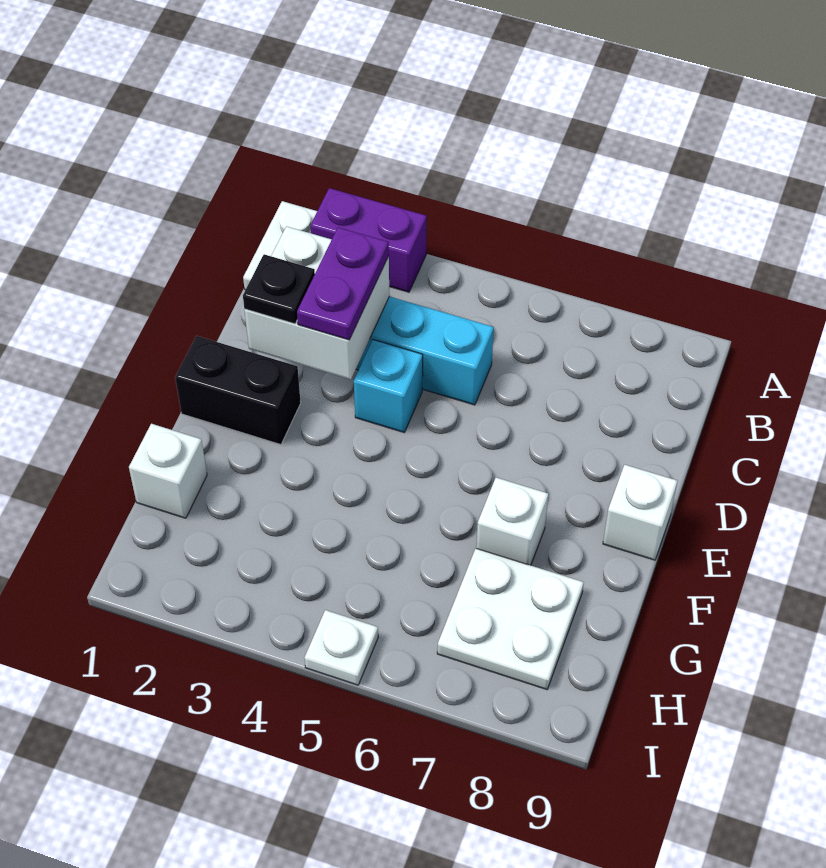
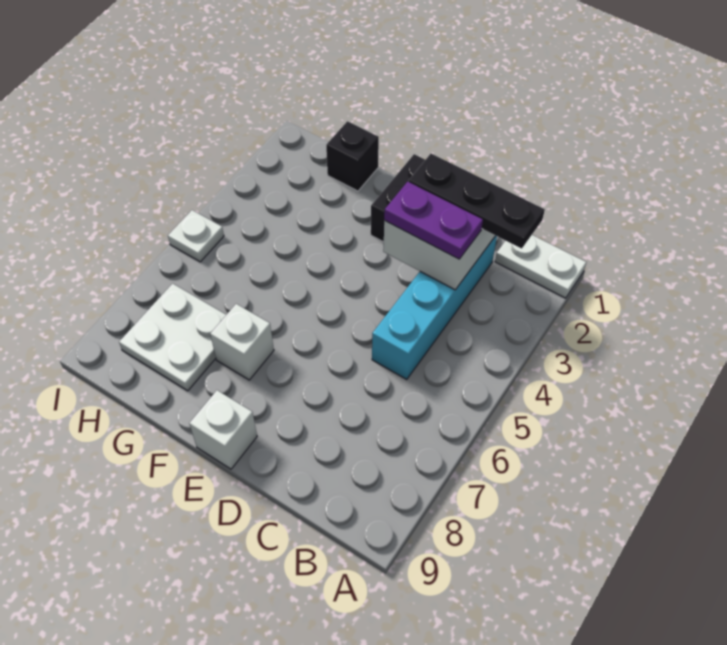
purple brick A2:A3 level 1 -> none
black plate D2 level 3 -> black plate B2:D2 level 3
cyan brick D4 level 1 -> none
white brick G1 level 1 -> black brick G1 level 1

